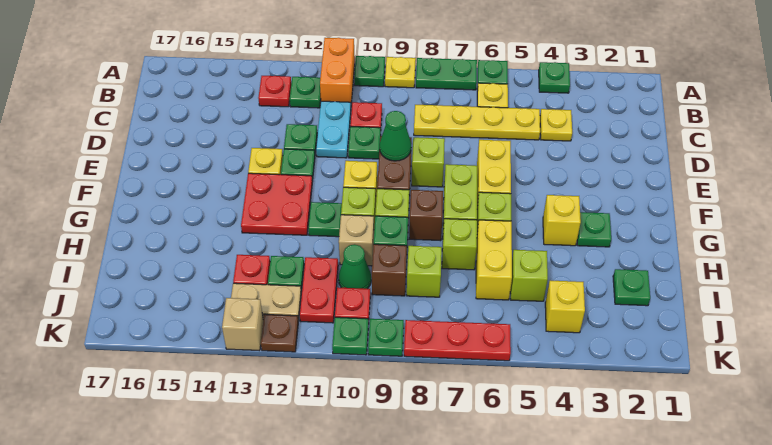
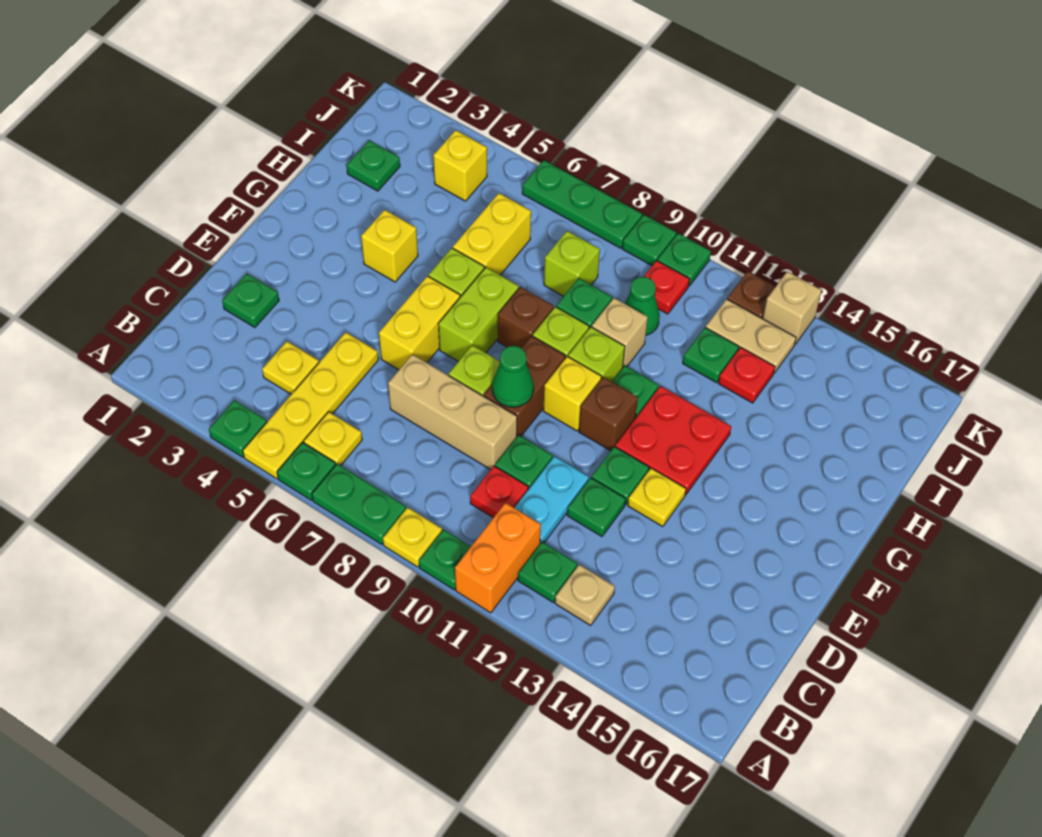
red plate B13 level 1 -> tan plate B13 level 1
yellow plate C5:C8 level 1 -> yellow plate A5:D5 level 1
none -> tan brick D7:D9 level 1
green plate G3 level 1 -> green plate D2 level 1
lime brick H7 level 1 -> none
lime brick I5 level 1 -> none
brown brick I9 level 1 -> brown brick F11 level 1
red plate I11:J11 level 1 -> none
red plate K6:K8 level 1 -> green plate K6:K8 level 1

